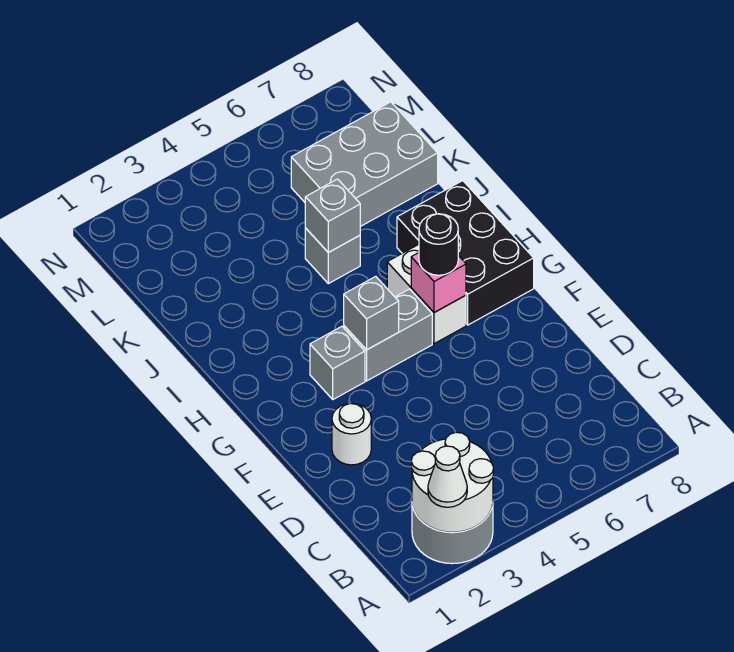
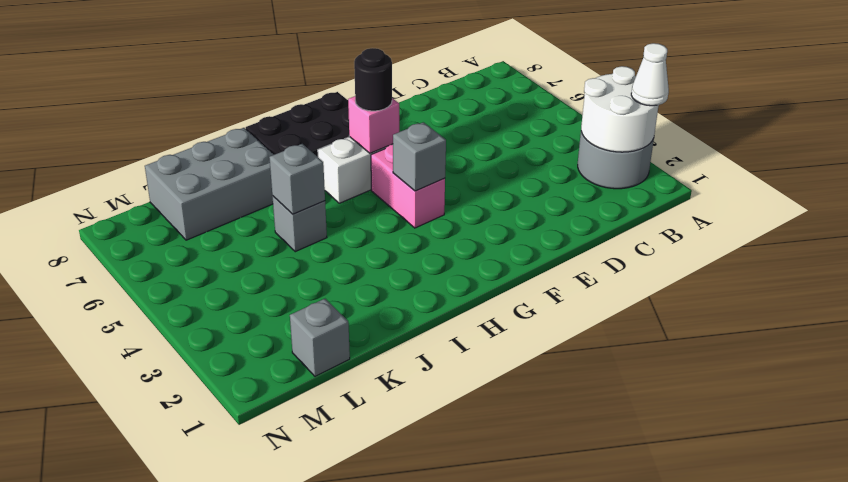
white round brick E2 level 1 -> none
grey brick G3 level 1 -> grey brick L1 level 1
grey brick G4:G5 level 1 -> pink brick G4:G5 level 1
grey brick K6:L8 level 1 -> grey brick J7:L8 level 1

